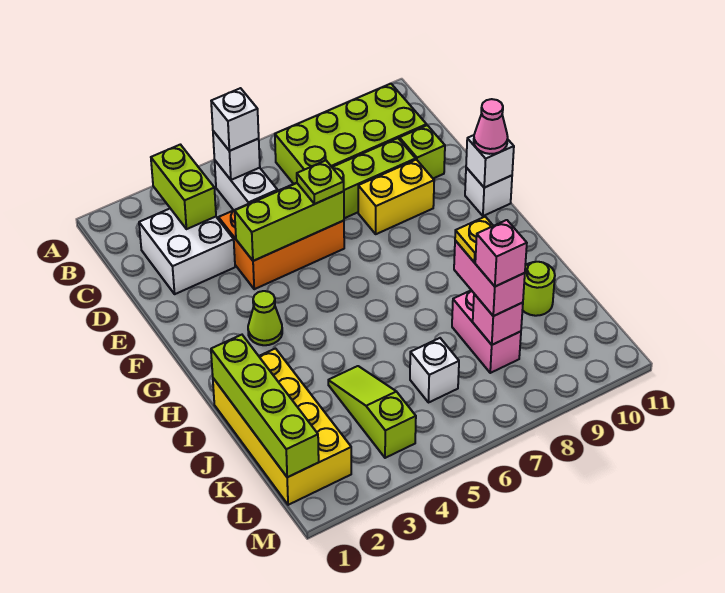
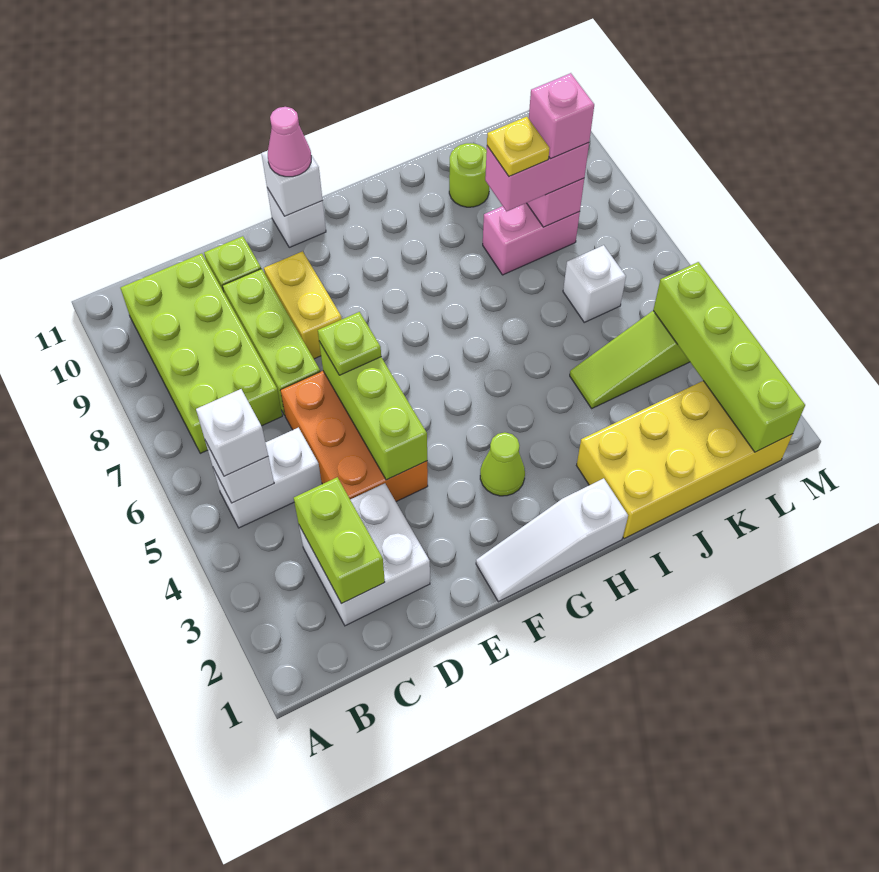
lime brick B3:C3 level 2 -> lime brick C2:C3 level 2
none -> white slope F1:H1 level 1 top H
lime brick I1:L1 level 2 -> lime brick L1:L4 level 2

